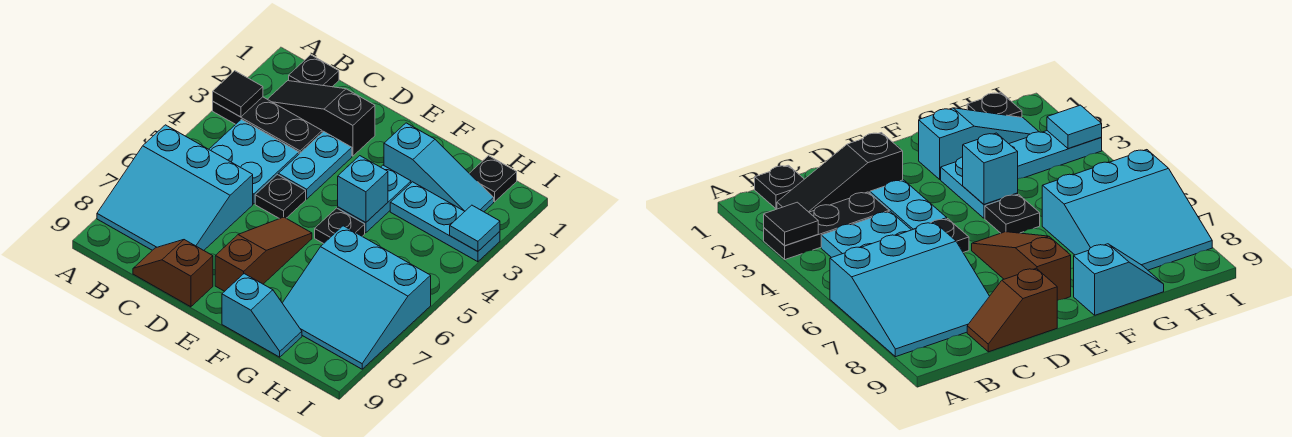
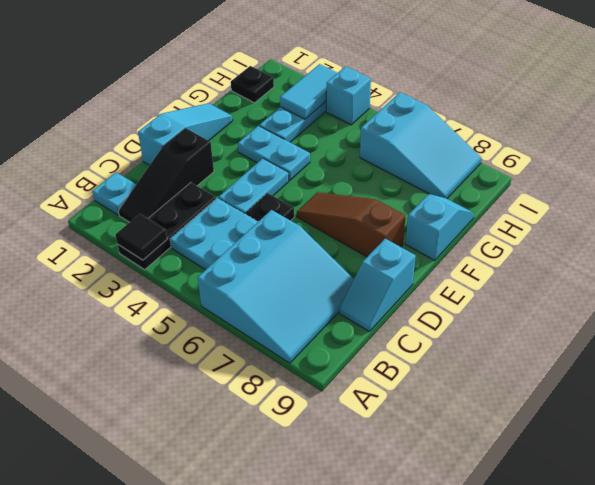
black plate B1 level 1 -> cyan plate B1 level 1
brown slope C9:D9 level 1 top D -> cyan slope C9:D9 level 1 top D
cyan plate D3:D4 level 1 -> cyan plate D4:E4 level 1
cyan slope F2:H2 level 1 top F -> cyan slope D1:F1 level 1 top D
cyan brick F4 level 2 -> cyan brick I4 level 1
black plate F5 level 1 -> none
cyan slope G6:I8 level 1 top 6 -> cyan slope H6:I8 level 1 top 6
cyan tile I3 level 2 -> cyan tile H3:I3 level 2

